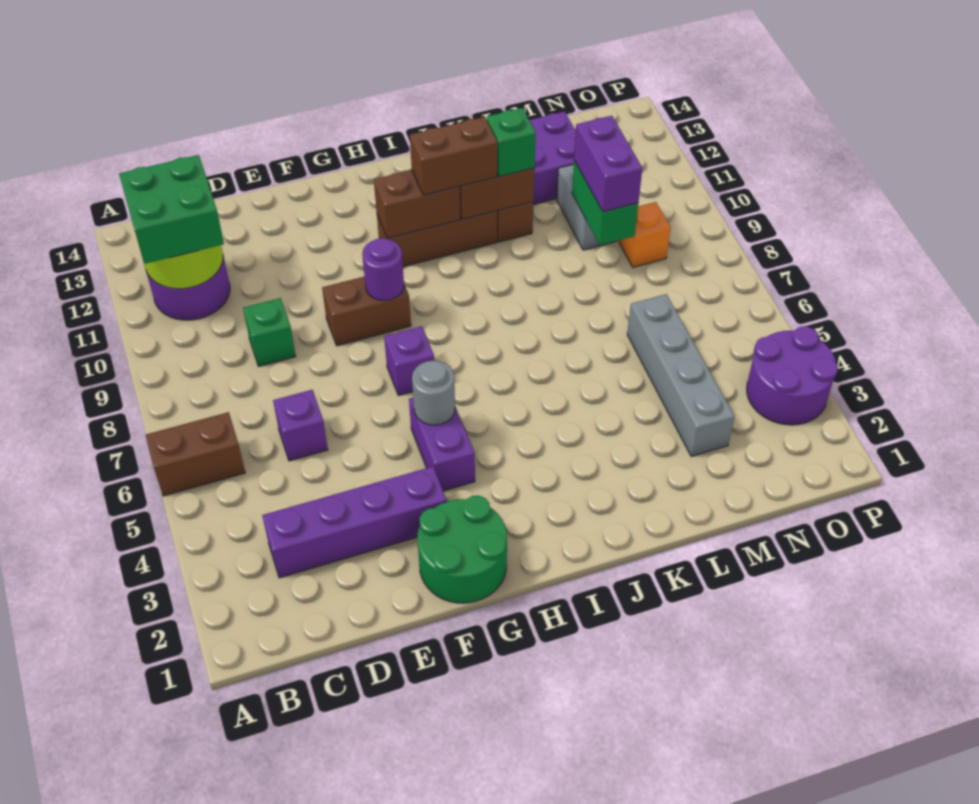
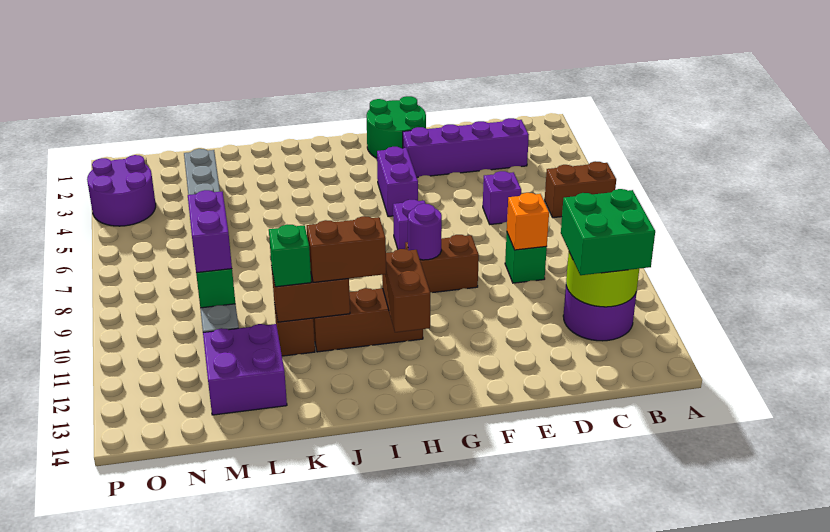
grey round brick G5 level 2 -> none
brown brick H11:I11 level 2 -> brown brick H11:H12 level 2
orange brick N9 level 1 -> orange brick D9 level 2

